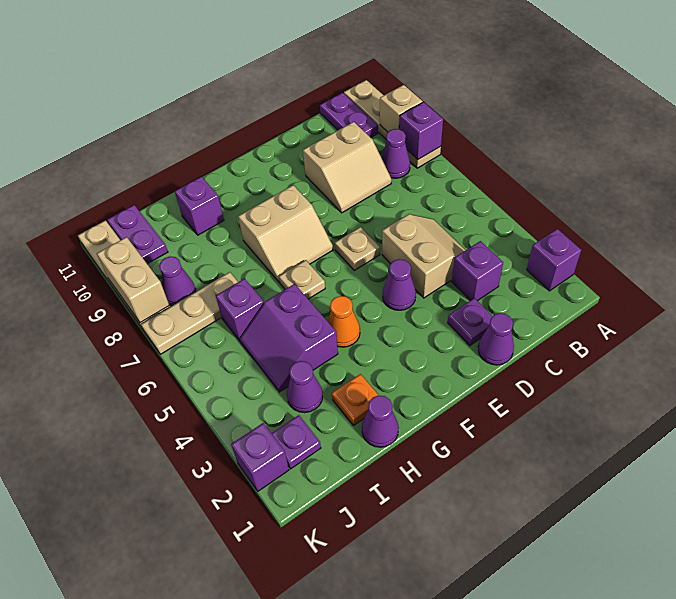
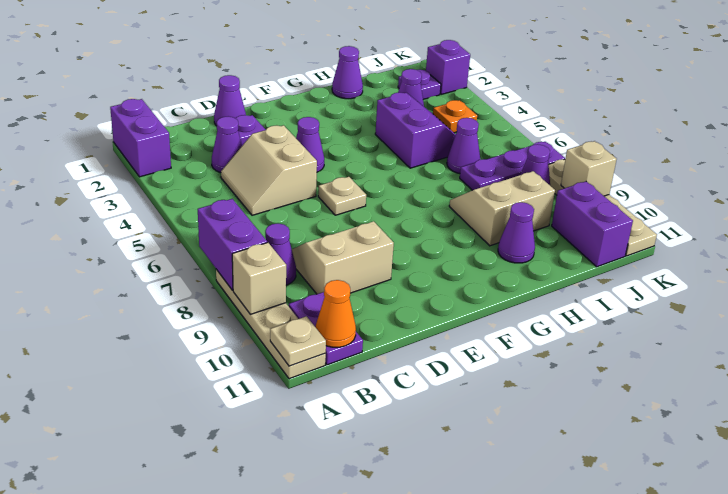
purple brick A2 level 1 -> purple brick A1:A2 level 1
purple brick A8 level 2 -> purple brick A7:A8 level 2
purple brick C3 level 1 -> purple cone C3 level 1
tan slope F7:G8 level 1 top 8 -> tan slope H8:I9 level 1 top 9
orange cone G4 level 1 -> orange cone B11 level 2
tan plate G6 level 1 -> tan plate A11 level 2
orange plate H2 level 1 -> orange plate J4 level 1
purple brick H10 level 1 -> purple cone H10 level 1
purple brick I6 level 1 -> purple cone I6 level 1
tan plate I7:K7 level 1 -> purple plate I7:K7 level 1
purple plate J10:J11 level 1 -> purple brick J10:J11 level 1
tan brick K8:K9 level 2 -> tan brick K9 level 2

